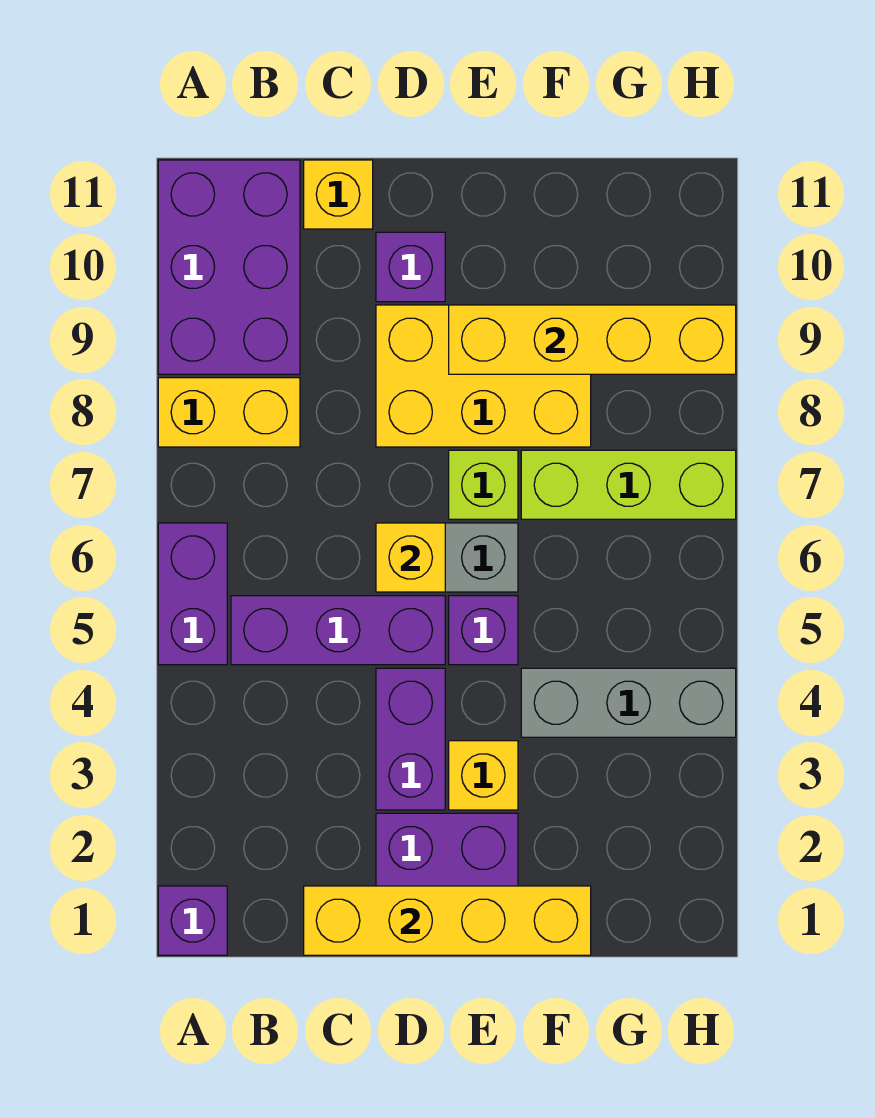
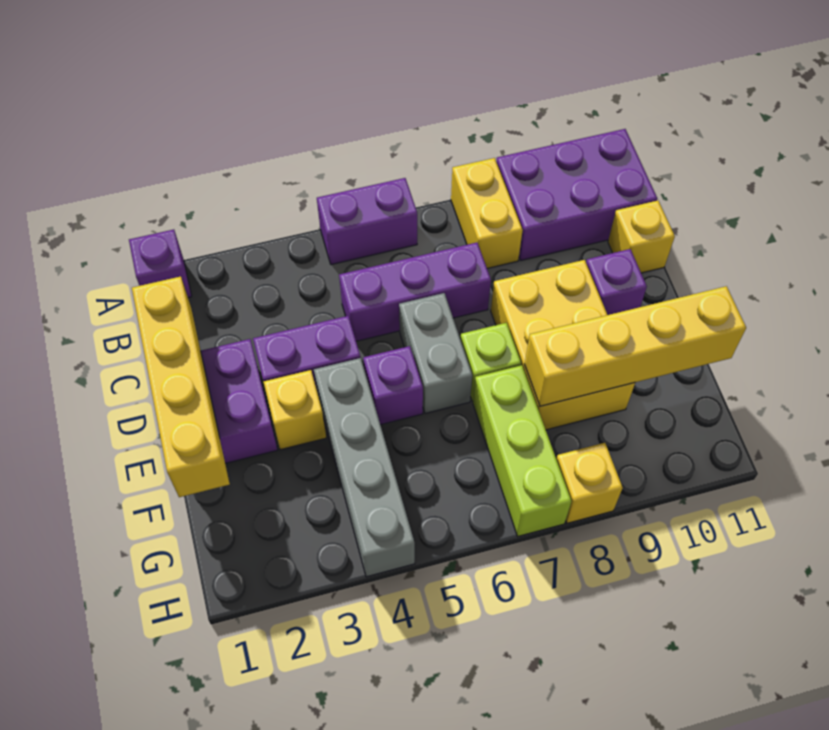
purple brick B5:D5 level 1 -> purple brick C5:C7 level 1
yellow brick D6 level 2 -> yellow brick H8 level 1
yellow brick E9:H9 level 2 -> yellow brick F8:F11 level 2
grey brick F4:H4 level 1 -> grey brick E4:H4 level 1

